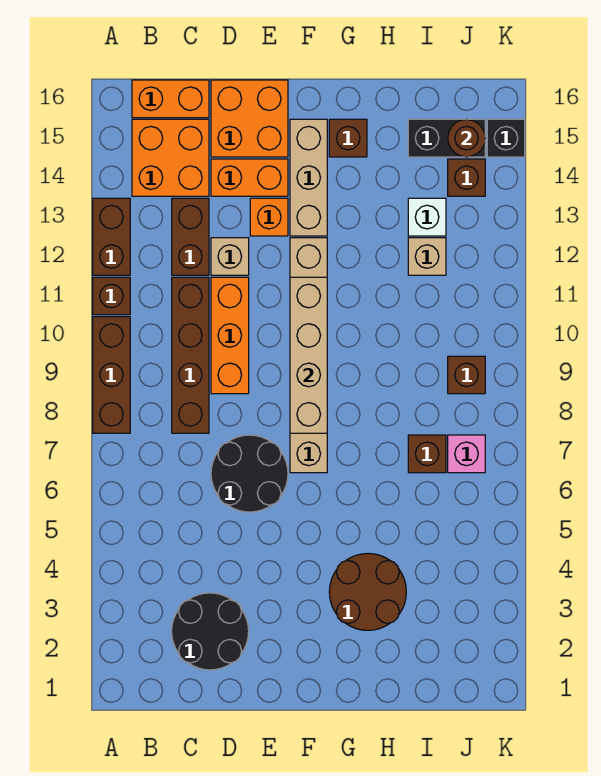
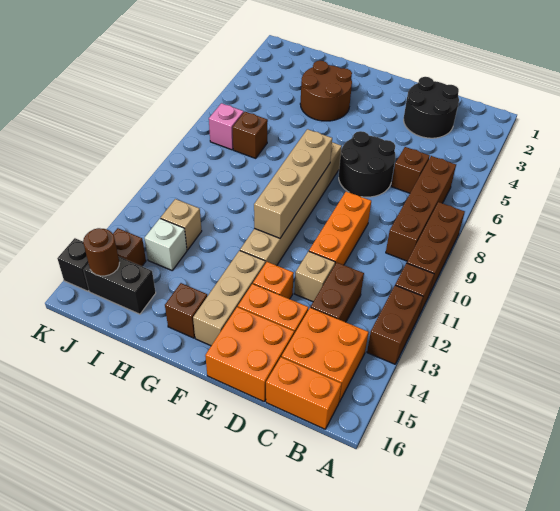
brown brick C8:C11 level 1 -> brown brick B6:B9 level 1
brown brick J9 level 1 -> brown brick C6 level 1

